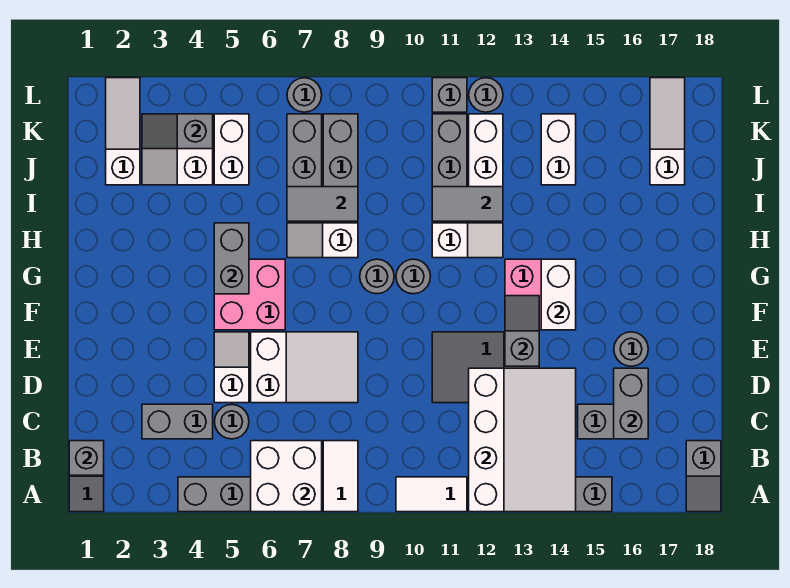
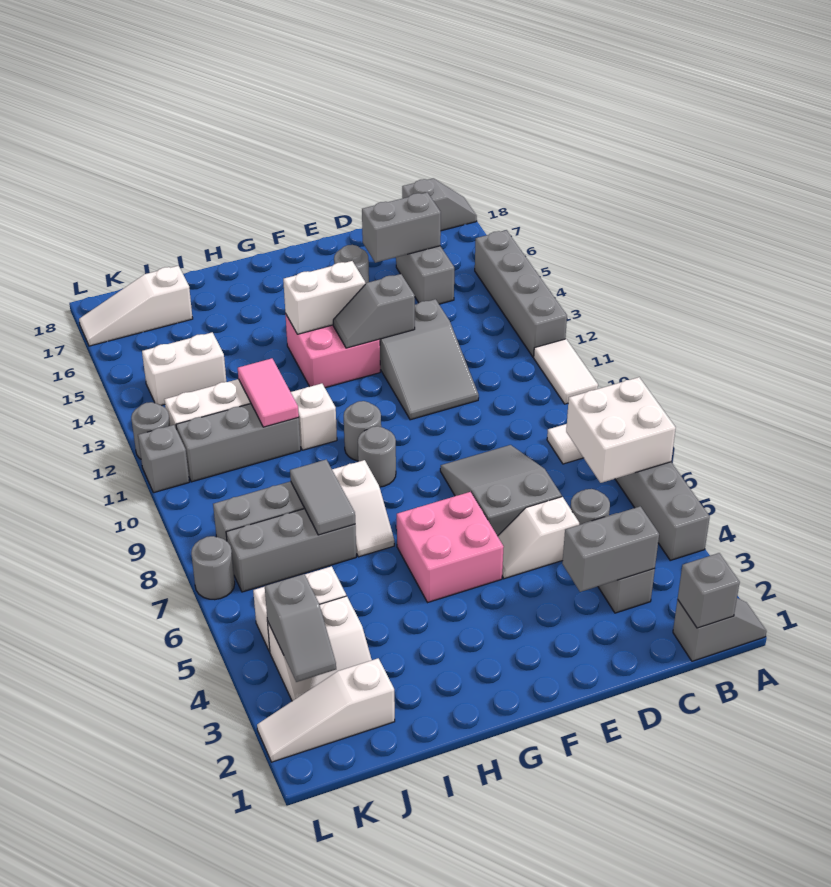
white slope A12:D14 level 2 top 12 -> none
white slope D6:E8 level 1 top 6 -> grey slope D6:E8 level 1 top 6
grey brick G5:H5 level 2 -> grey brick C3:D3 level 2
grey tile I11:I12 level 2 -> pink tile I11:I12 level 2

